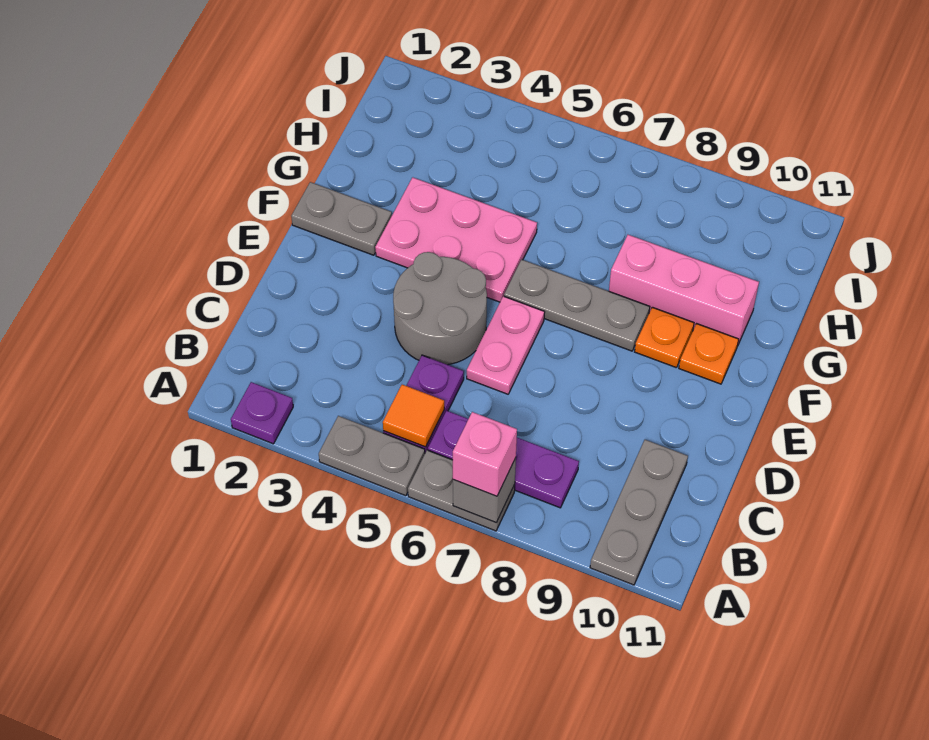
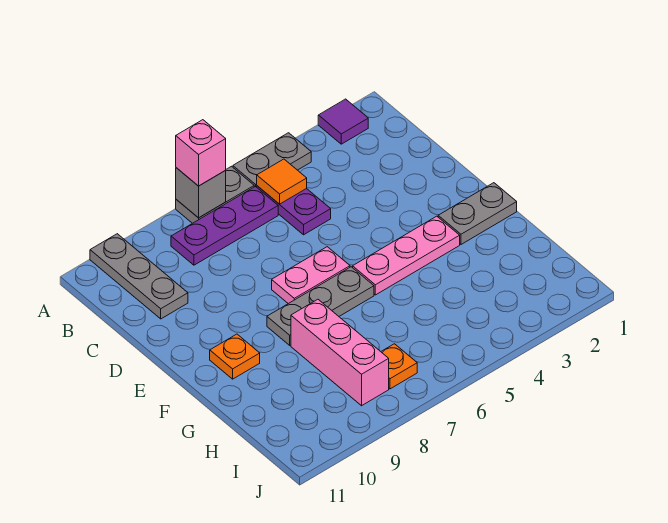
purple plate A2 level 1 -> purple tile A2 level 1
grey round brick D4:E5 level 1 -> none
pink plate D6:E6 level 1 -> pink plate E6:E7 level 1
pink plate F3:G5 level 1 -> pink plate F3:F5 level 1
orange plate F9 level 1 -> orange plate I7 level 1
pink brick G8:G10 level 1 -> pink brick G8:I8 level 1

